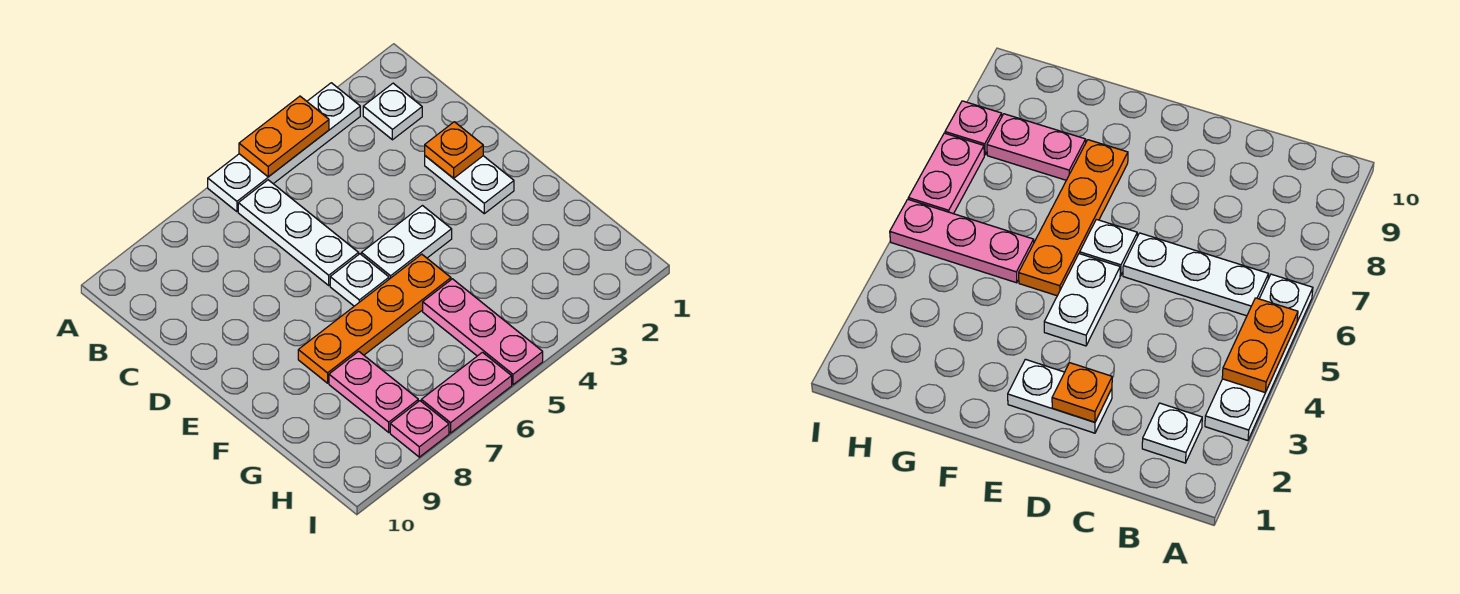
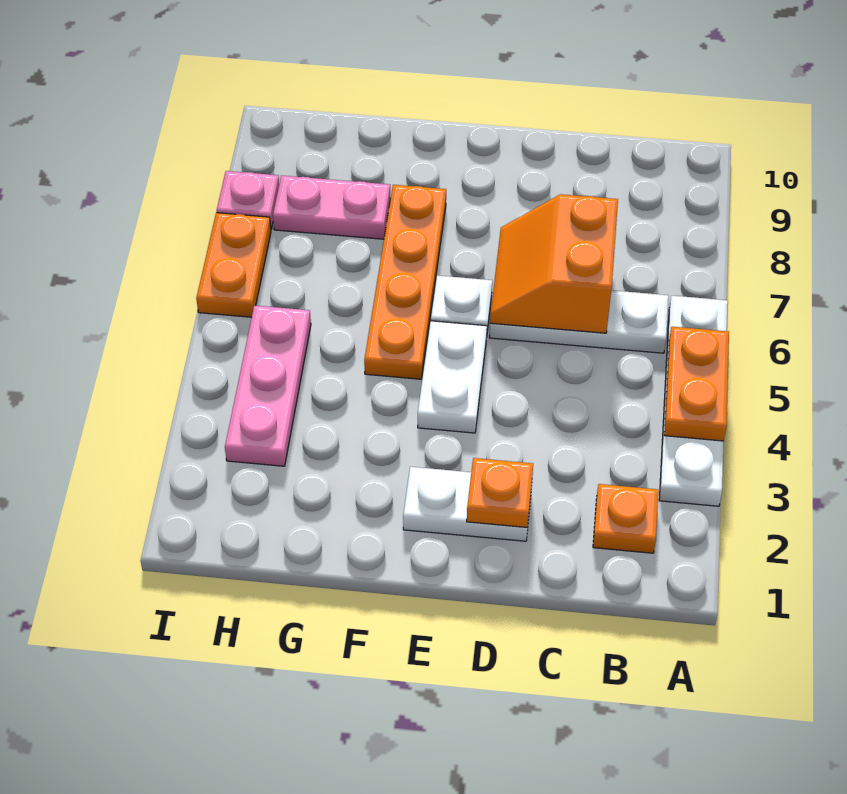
white plate B2 level 1 -> orange plate B2 level 1
none -> orange slope C6:D7 level 2 top C
pink plate G5:I5 level 1 -> pink plate H3:H5 level 1
pink plate I6:I7 level 1 -> orange plate I6:I7 level 1

